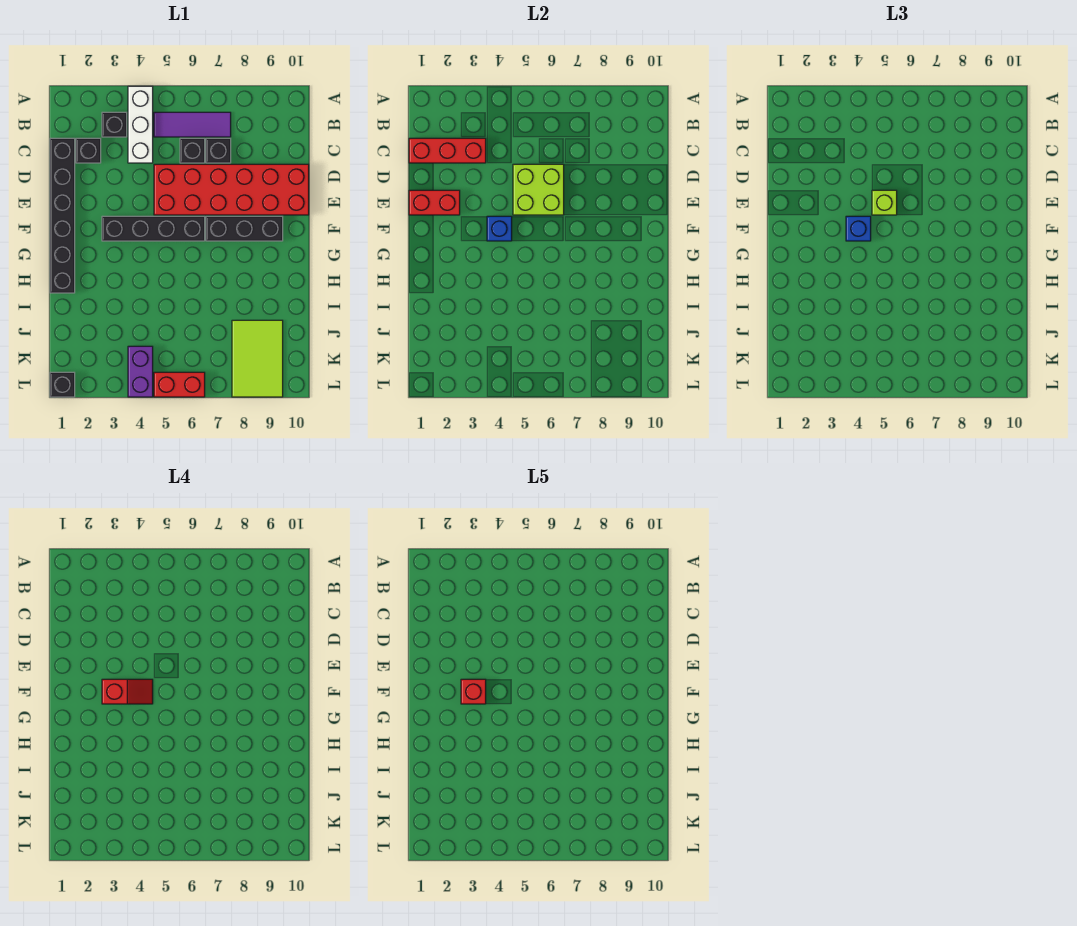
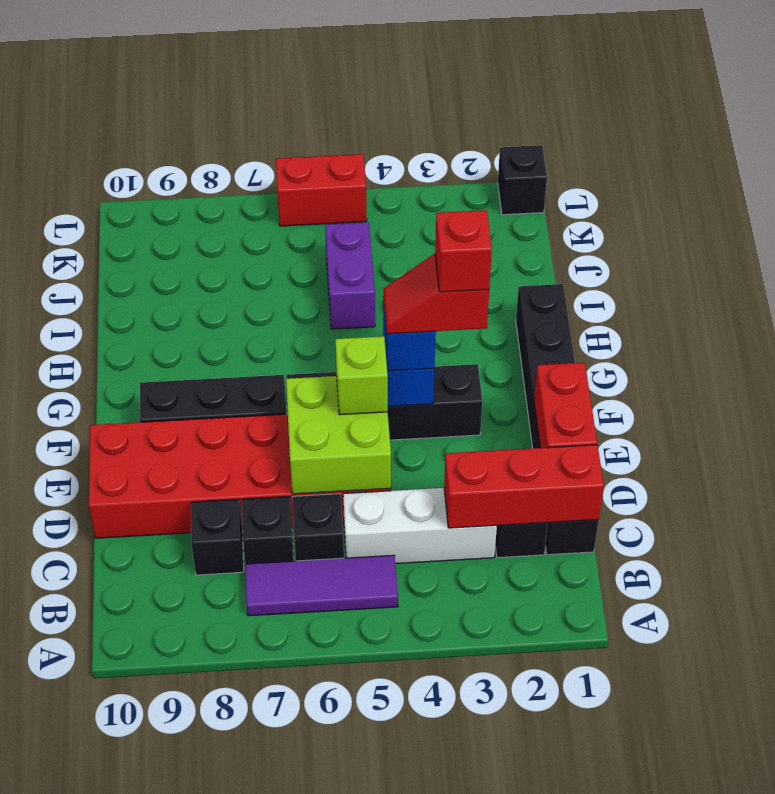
white brick A4:C4 level 1 -> white brick C3:C5 level 1
black brick B3 level 1 -> black brick C8 level 1
red brick E1:E2 level 2 -> red brick D1:E1 level 2
lime tile J8:L9 level 1 -> none
purple brick K4:L4 level 1 -> purple brick I5:J5 level 1

